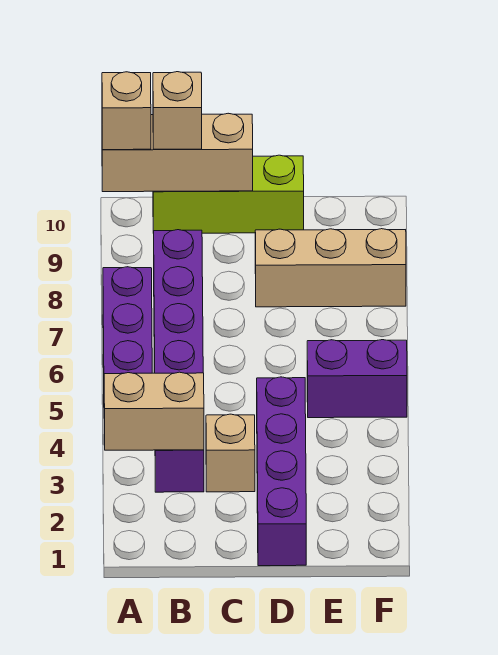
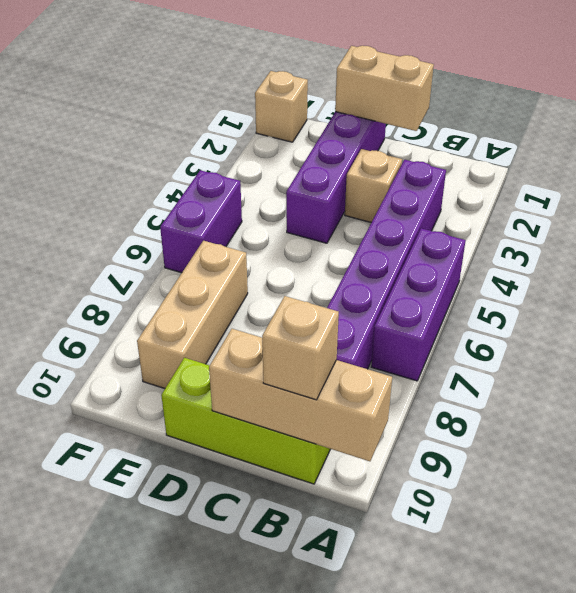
tan brick A3:B3 level 2 -> tan brick C1:D1 level 2
tan brick A10 level 3 -> tan brick F1 level 1
tan brick D8:F8 level 1 -> tan brick E7:E9 level 1
purple brick E5:F5 level 1 -> purple brick F5:F6 level 1

